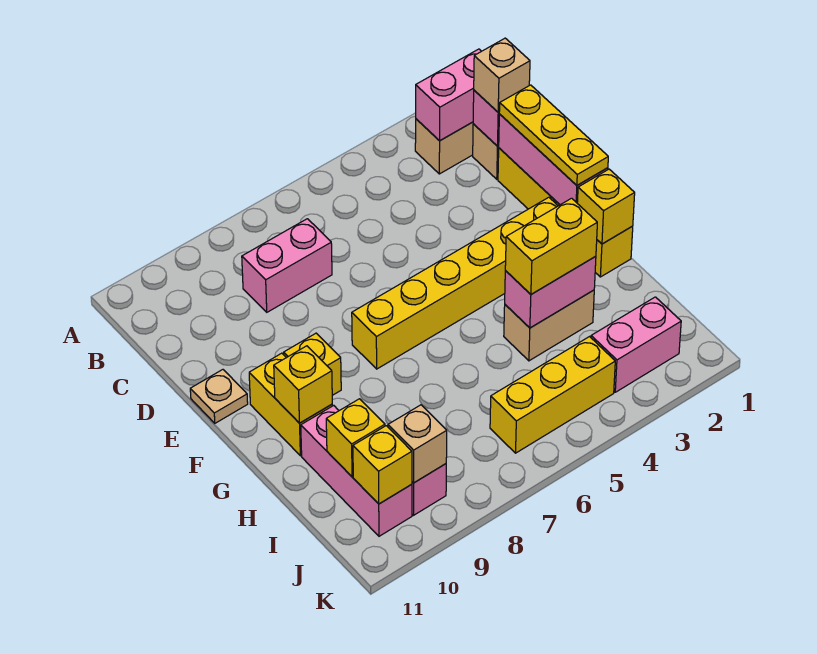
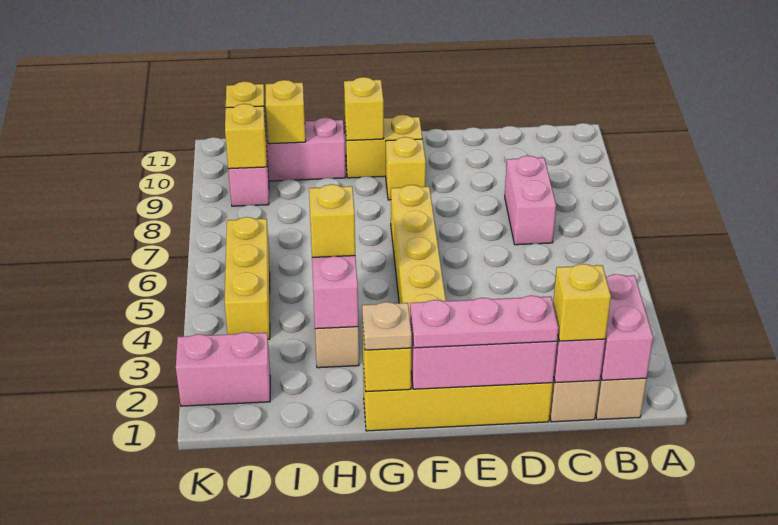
tan brick C1 level 3 -> yellow brick C1 level 3
yellow plate D1:F1 level 3 -> pink plate D1:F1 level 3
tan plate E11 level 1 -> tan plate G1 level 3
yellow brick H3:H4 level 3 -> yellow brick H4 level 3
pink brick J2:J3 level 1 -> pink brick J2:K2 level 1
tan brick J9 level 2 -> yellow brick J9 level 2

